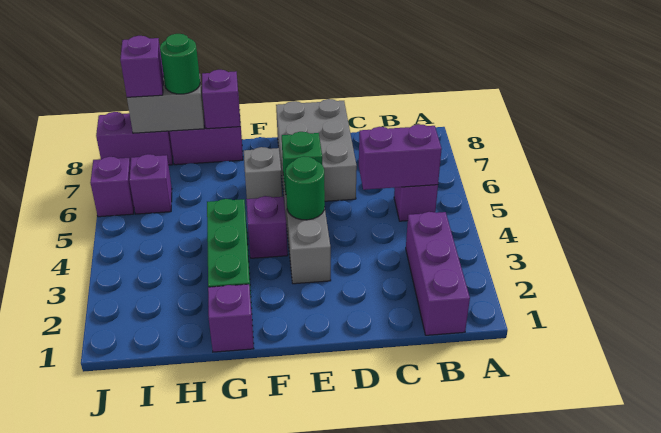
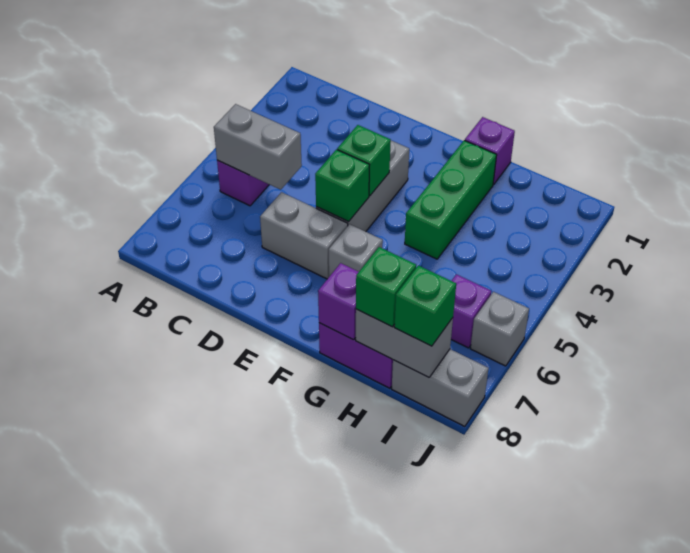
purple brick B1:B3 level 1 -> none
purple brick B5:C5 level 2 -> grey brick B5:C5 level 2
grey brick D6:E8 level 1 -> grey brick D6:E6 level 1
green round brick E4 level 2 -> green brick E4 level 2
purple brick F4 level 1 -> none
green round brick H8 level 3 -> green brick H8 level 3
purple brick I8:J8 level 1 -> grey brick I8:J8 level 1
purple brick I8 level 3 -> green brick I8 level 3
purple brick J6 level 1 -> grey brick J6 level 1

